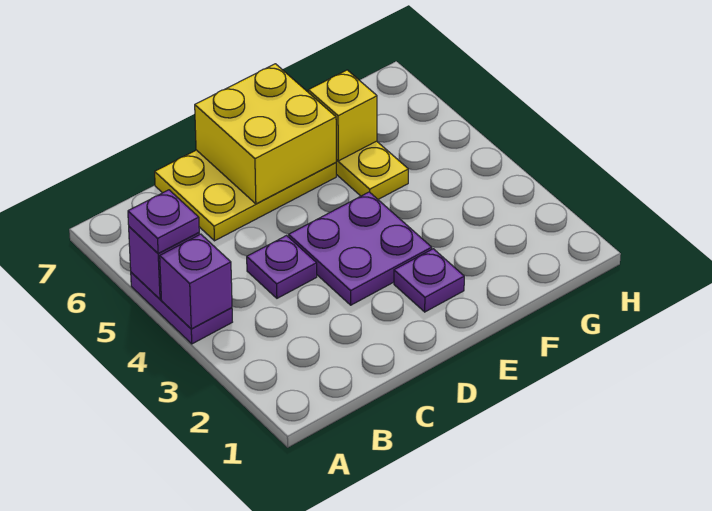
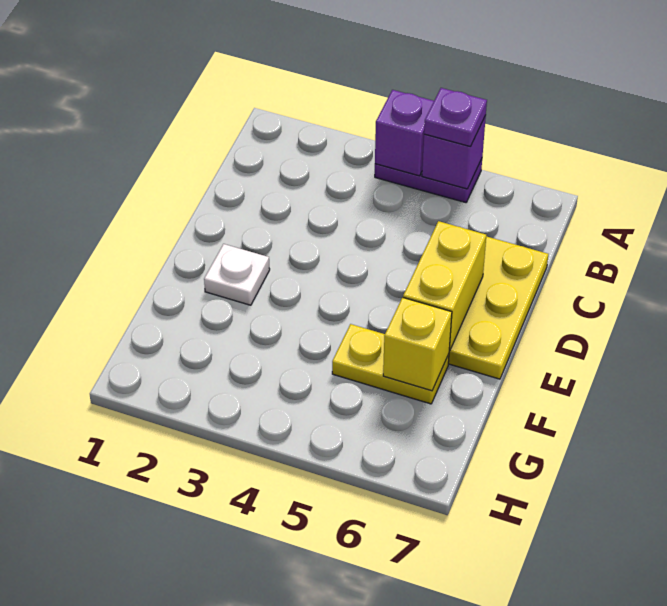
purple plate C4 level 1 -> none
purple plate D3:E4 level 1 -> none
yellow brick D6:E7 level 2 -> yellow brick D6:E6 level 2
purple plate E2 level 1 -> white plate E2 level 1

